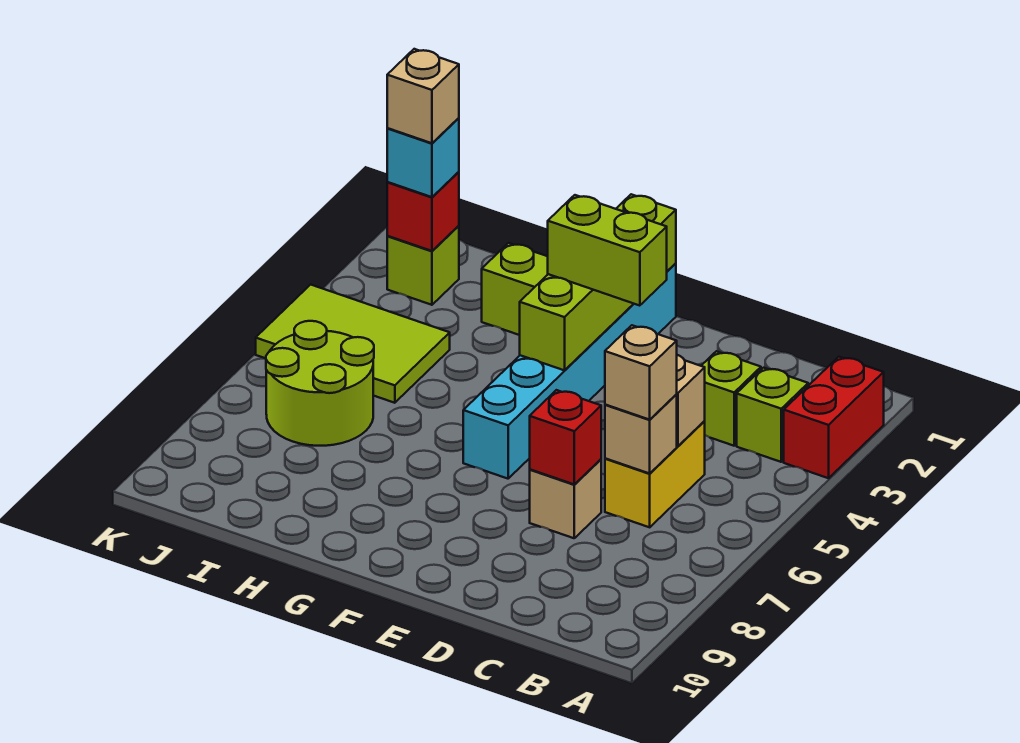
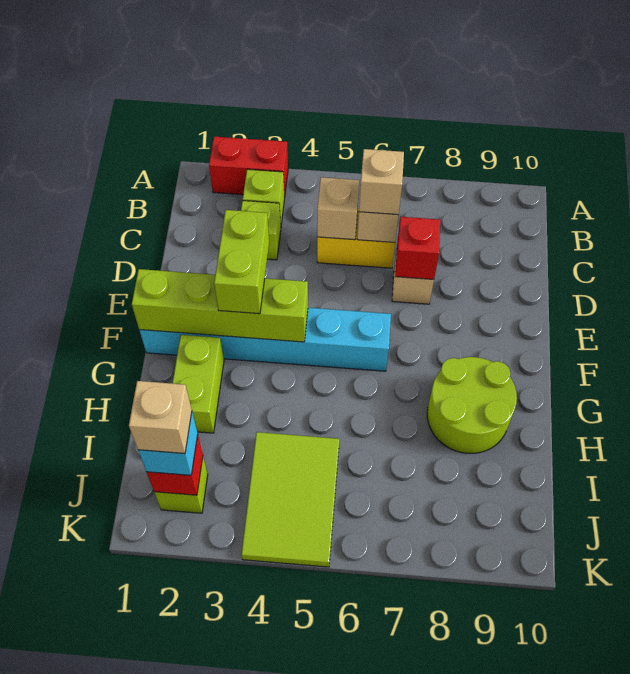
lime round brick I6:J7 level 1 -> lime round brick G8:H9 level 1

